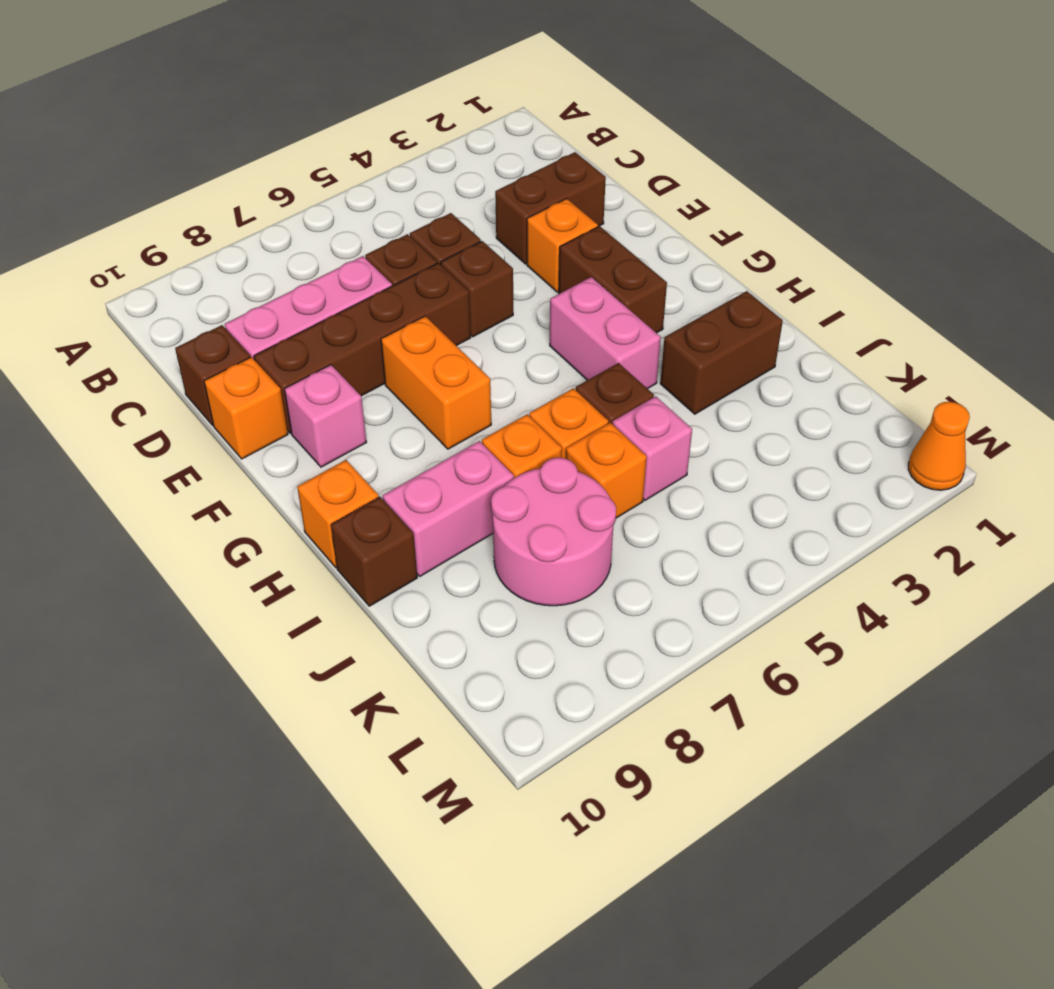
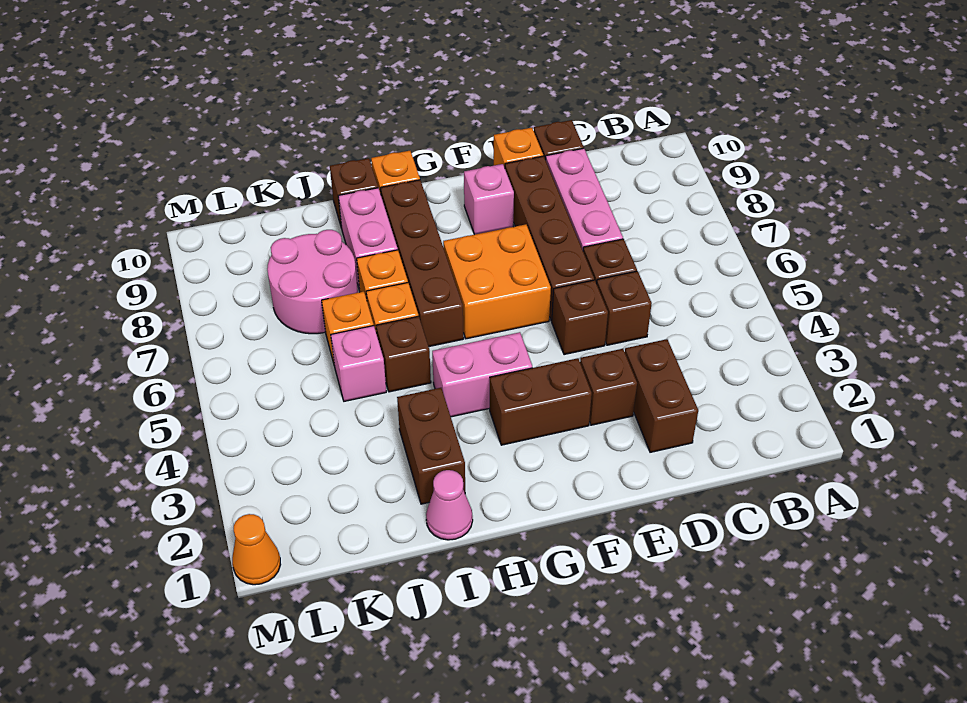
orange brick E3 level 1 -> brown brick E3 level 1
orange brick F7:G7 level 1 -> orange brick F6:G7 level 1
none -> brown brick H6:H9 level 1
none -> pink cone I1 level 1

